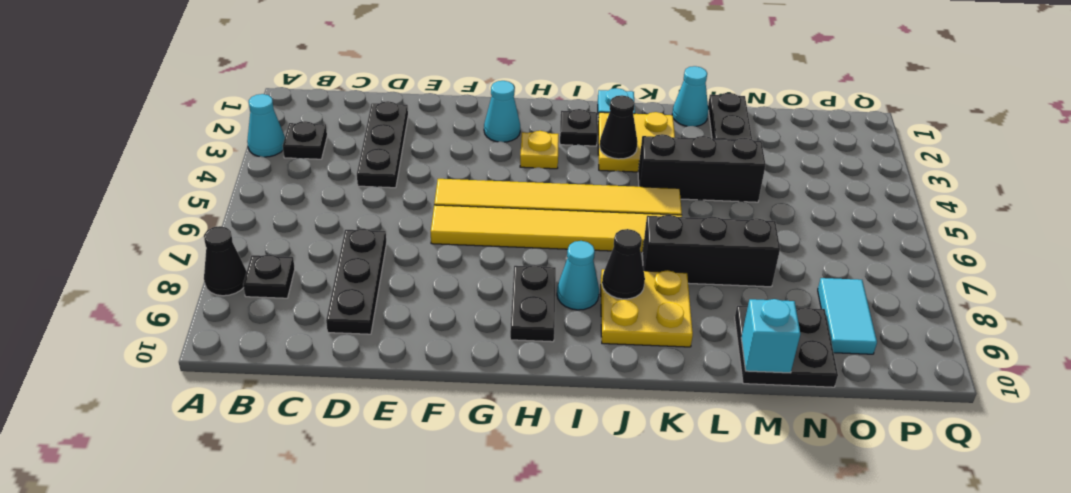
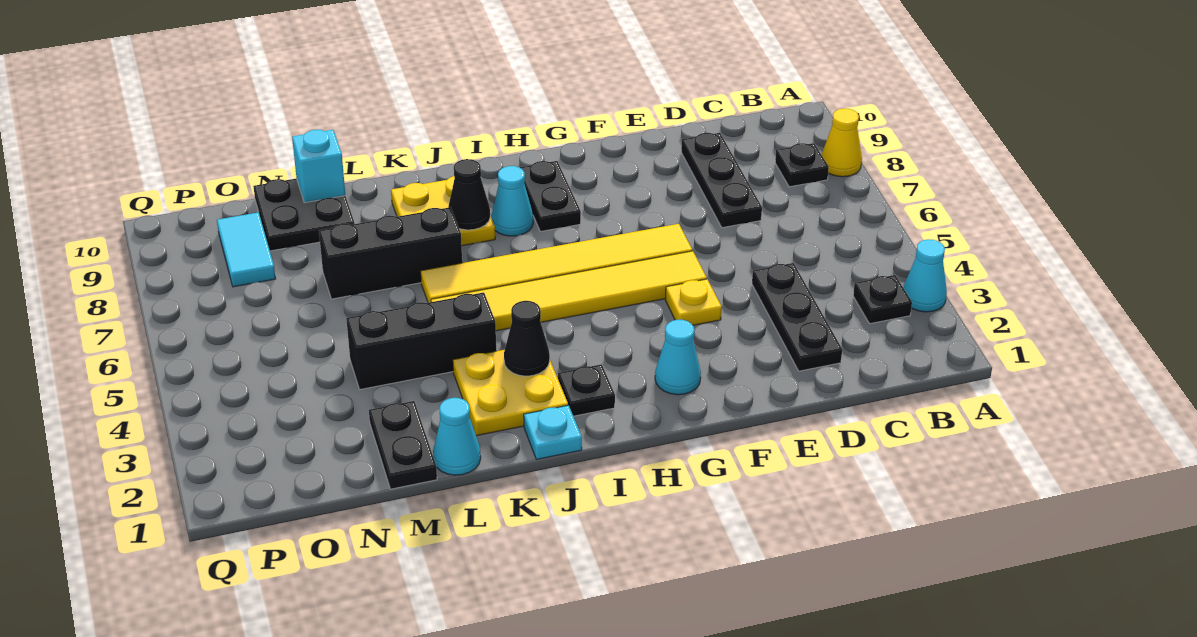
black cone A8 level 1 -> yellow cone A8 level 1
yellow plate H3 level 1 -> yellow plate F4 level 1

